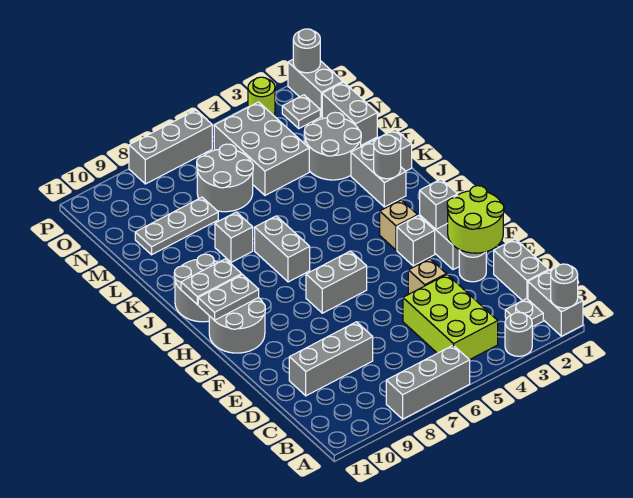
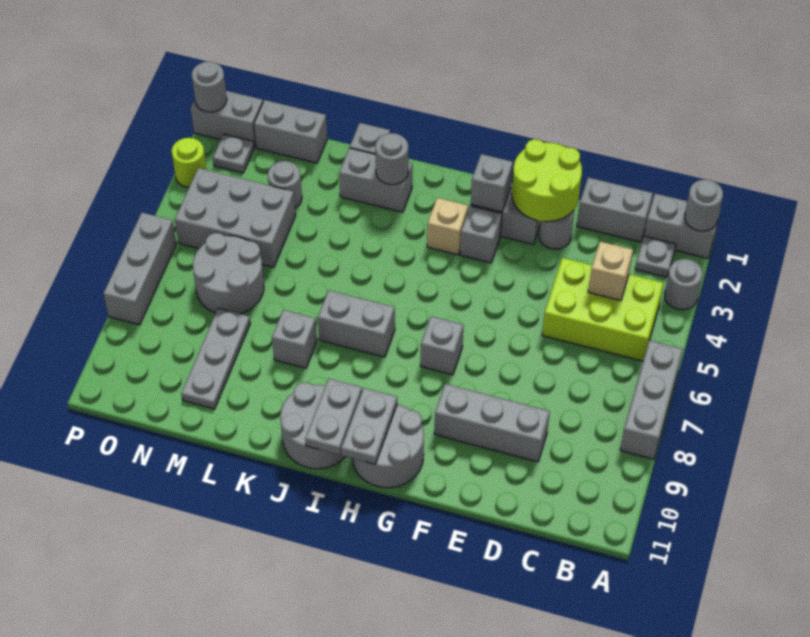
grey brick D8:D10 level 1 -> grey brick D9:F9 level 1
tan brick E4 level 1 -> tan brick C4 level 2
grey brick G6:G7 level 1 -> grey brick G7 level 1
grey round brick L2:M3 level 1 -> grey round brick M3 level 1

